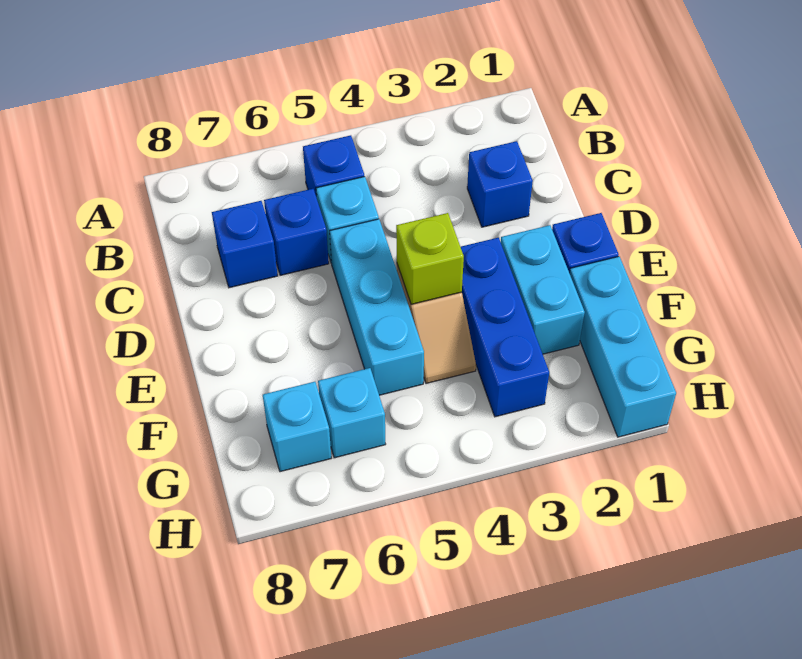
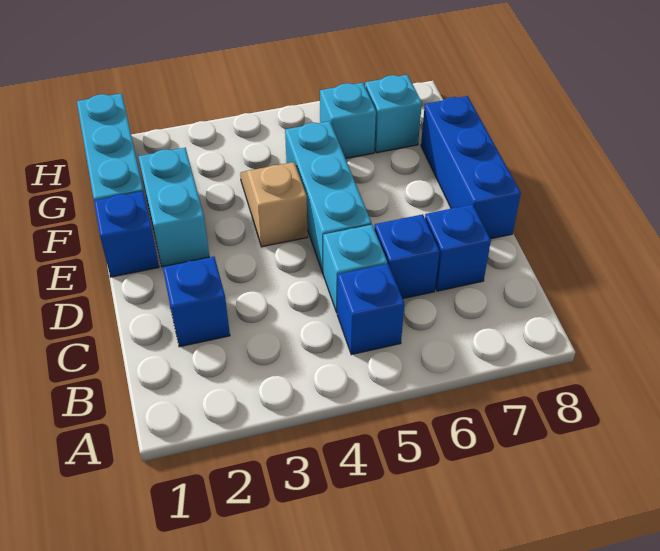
blue brick E3:G3 level 1 -> blue brick D8:F8 level 1
lime brick E4 level 2 -> none

